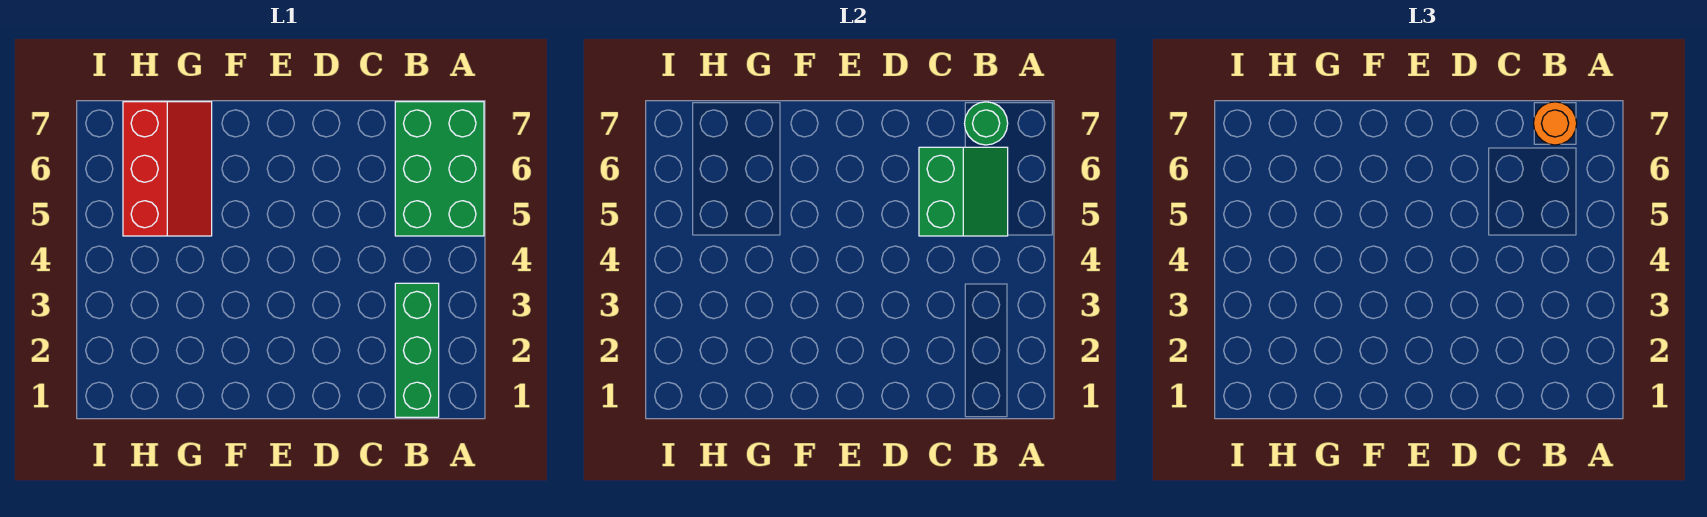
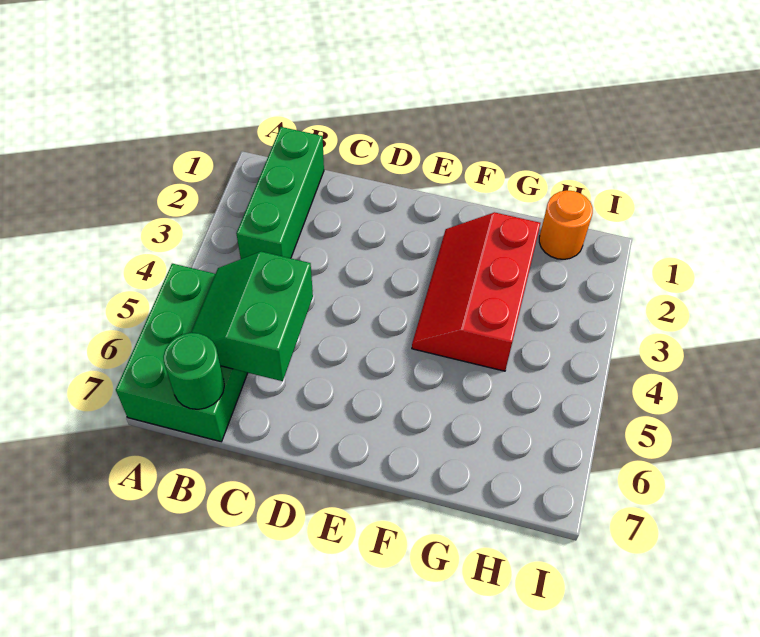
orange round brick B7 level 3 -> orange round brick H1 level 1
red slope G5:H7 level 1 top H -> red slope F2:G4 level 1 top G

